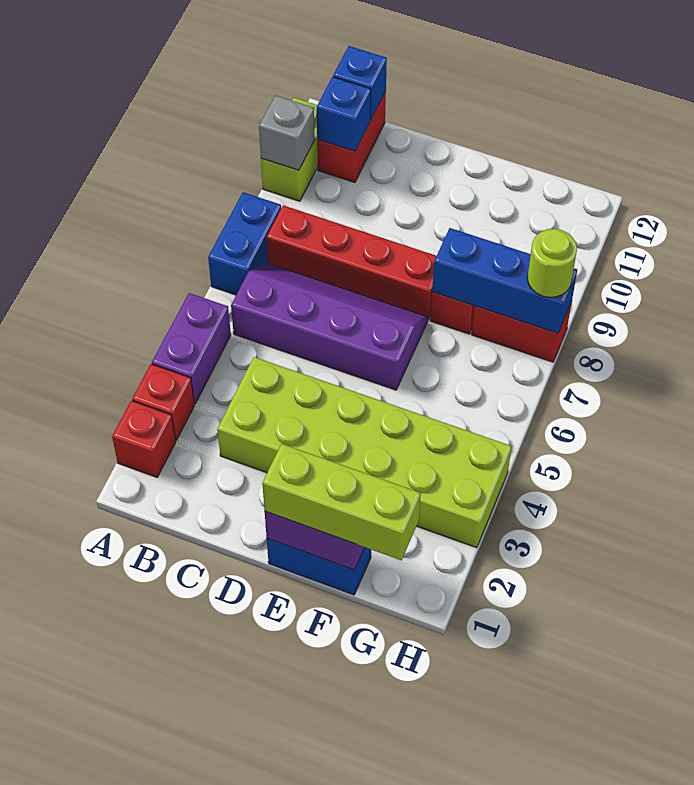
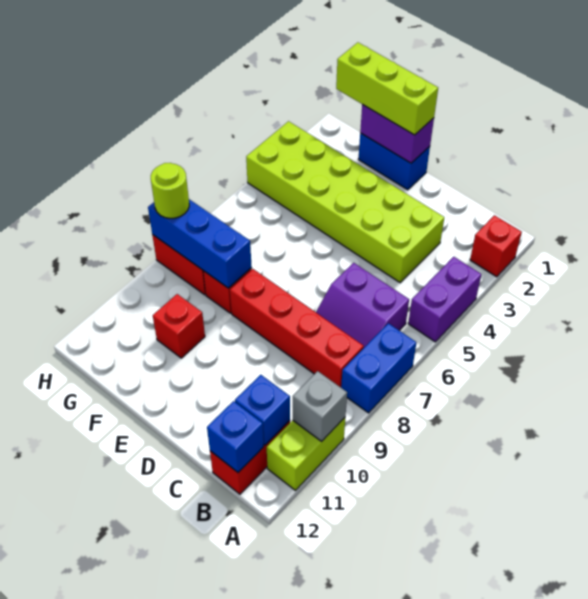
red brick A3 level 1 -> red brick F10 level 1
purple slope B6:E7 level 1 top 6 -> purple slope B6:C7 level 1 top 6

